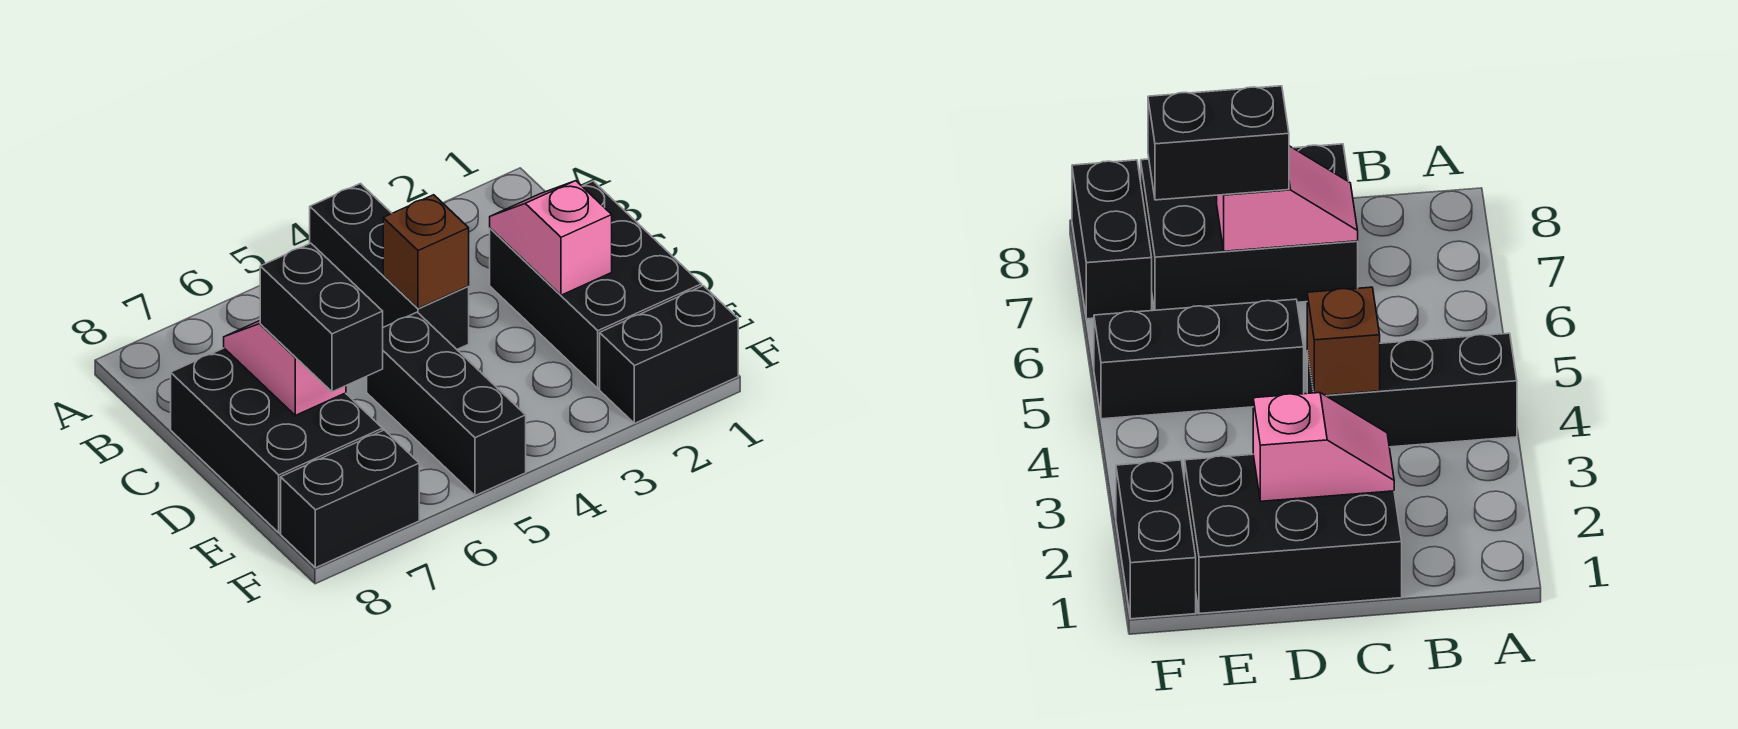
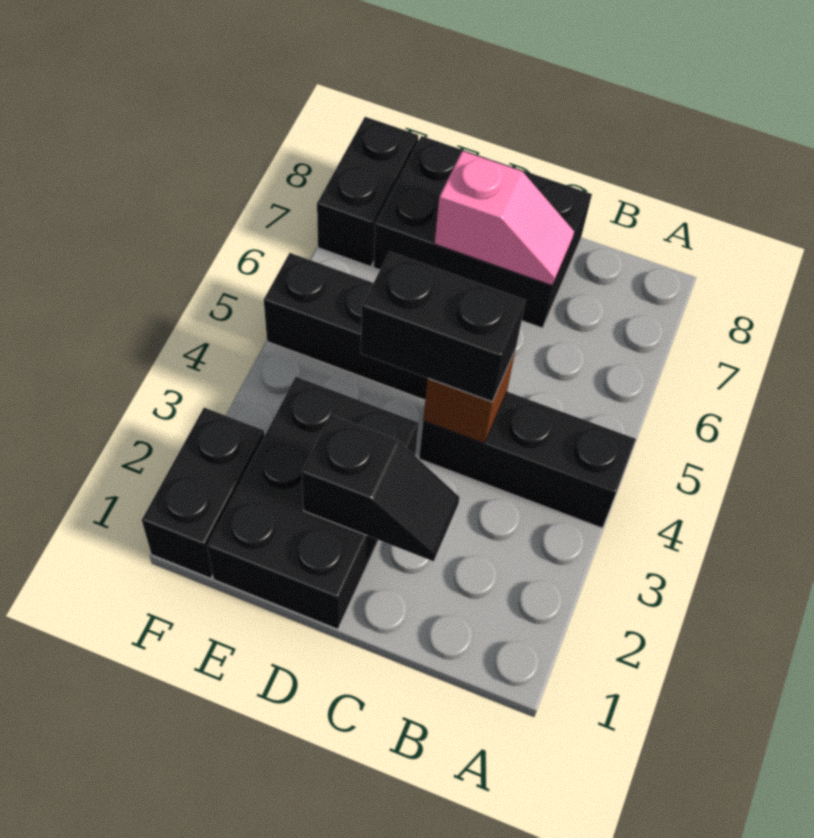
black brick C1:E2 level 1 -> black brick D1:E3 level 1
pink slope C2:D2 level 2 top D -> black slope C2:D2 level 2 top D
black brick D7:E7 level 3 -> black brick C4:D4 level 3

